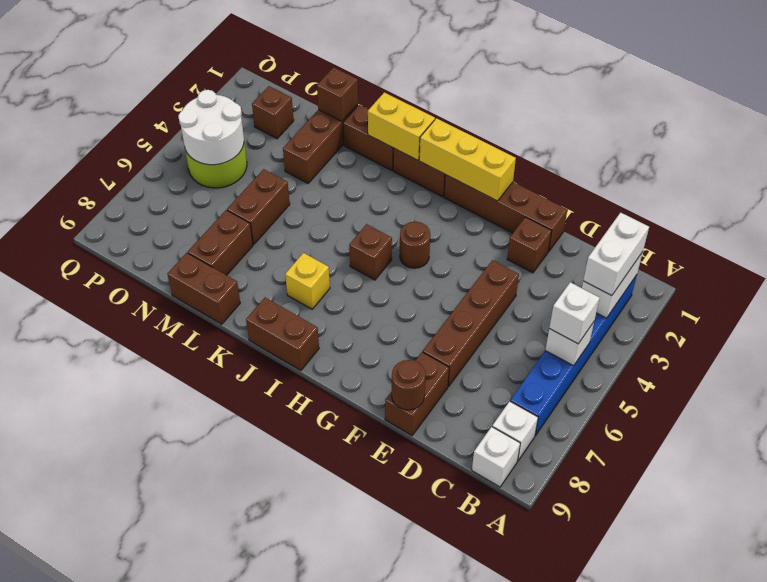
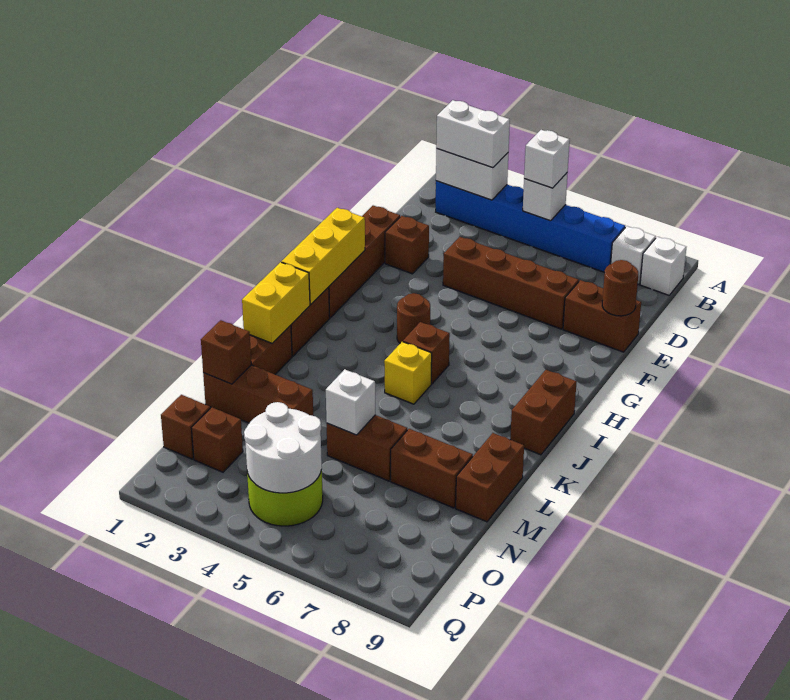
yellow brick J7 level 1 -> yellow brick J5 level 1
none -> white brick M5 level 2
none -> brown brick O1 level 1

